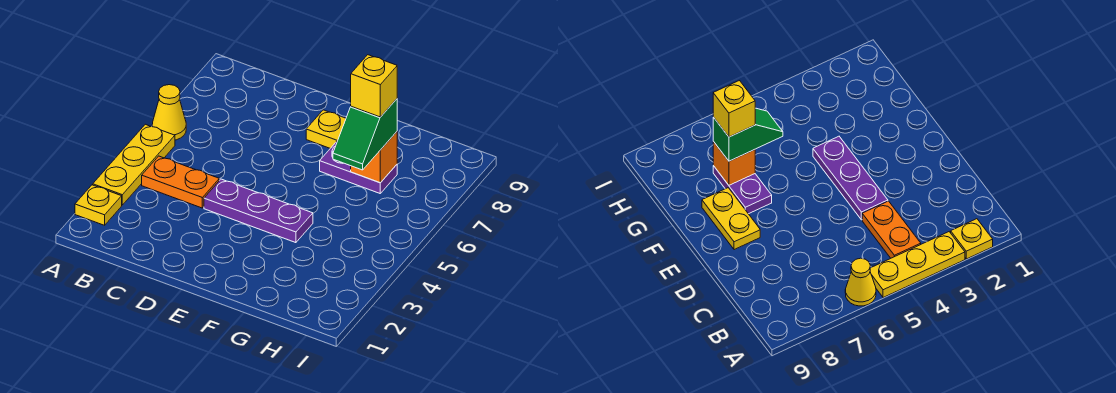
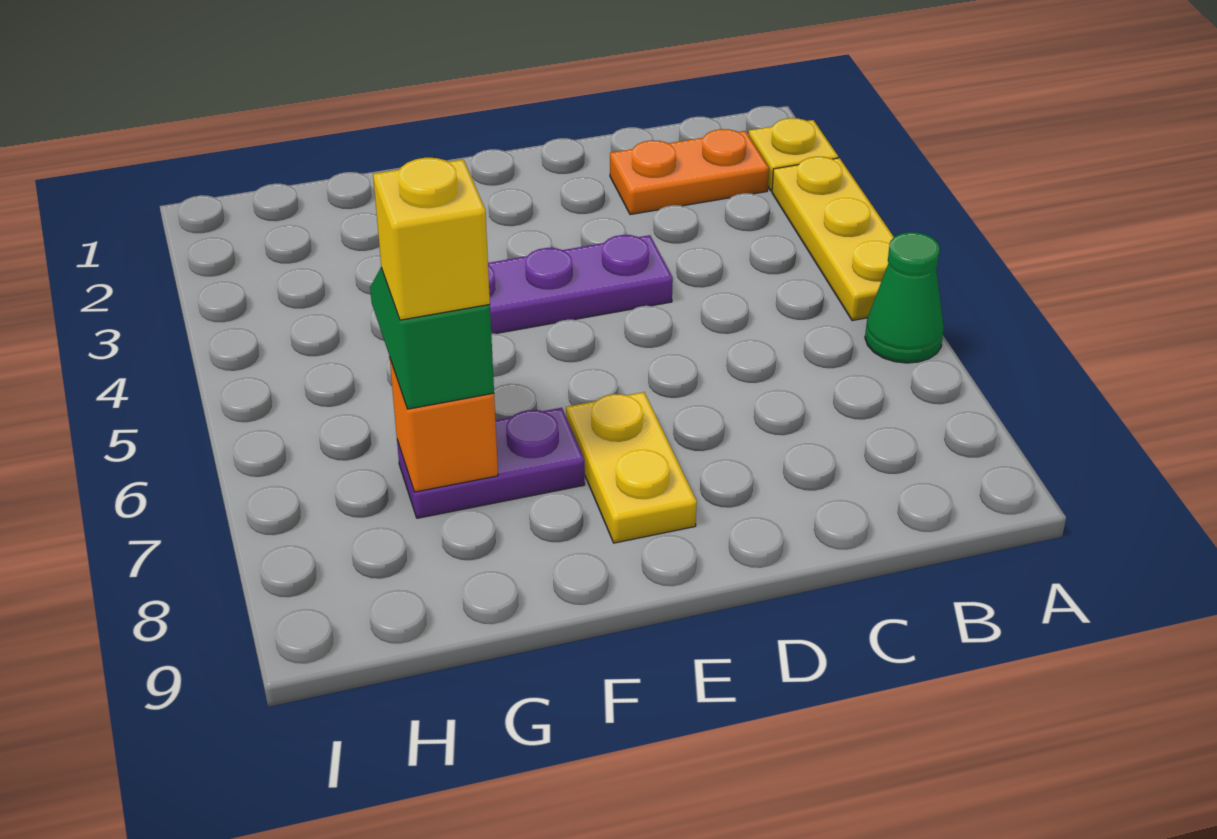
yellow cone A6 level 1 -> green cone A6 level 1
orange plate B4:C4 level 1 -> orange plate B2:C2 level 1
yellow plate E8:F8 level 1 -> yellow plate E7:E8 level 1

